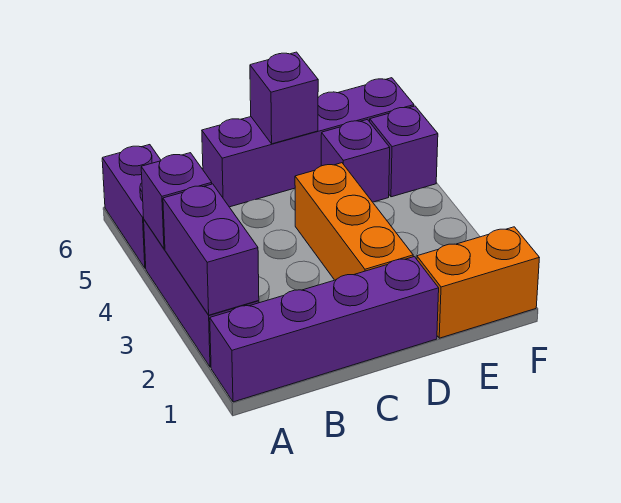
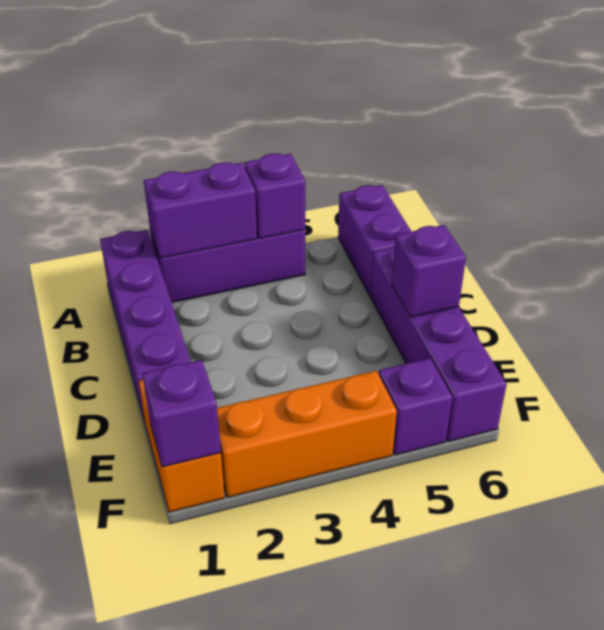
purple brick A5:A6 level 1 -> purple brick A6:B6 level 1
orange brick D2:D4 level 1 -> orange brick F2:F4 level 1
purple brick E5 level 1 -> purple brick F1 level 2

